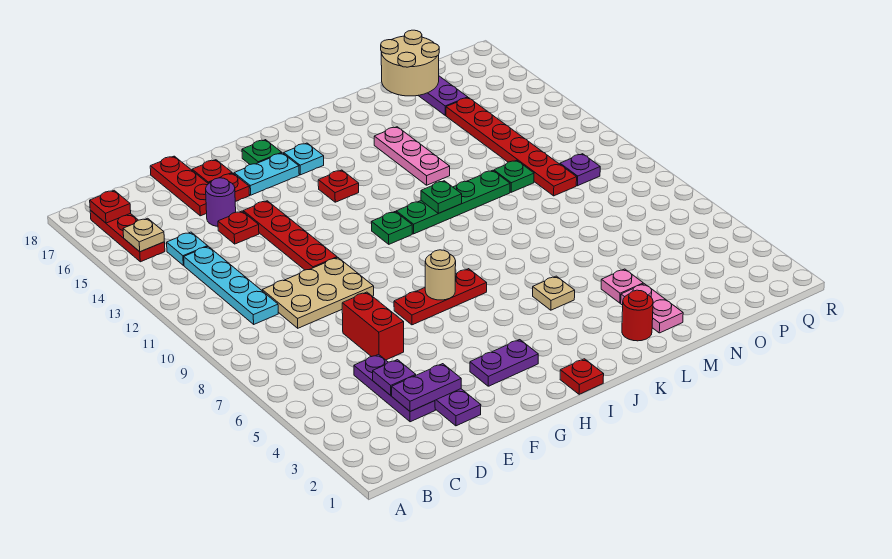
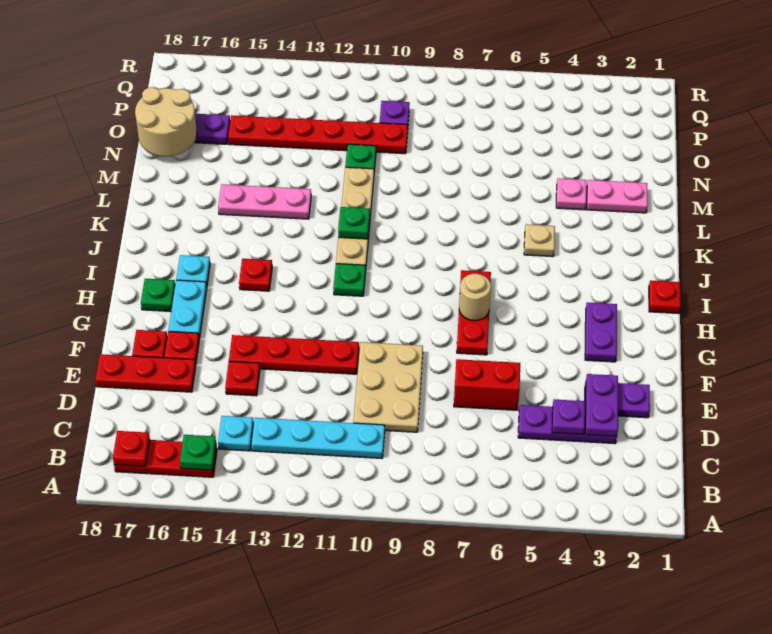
tan plate B15 level 2 -> green plate B15 level 2
purple round brick E15 level 1 -> none
green plate J11:M11 level 1 -> tan plate J11:M11 level 1
red round brick L2 level 1 -> none

